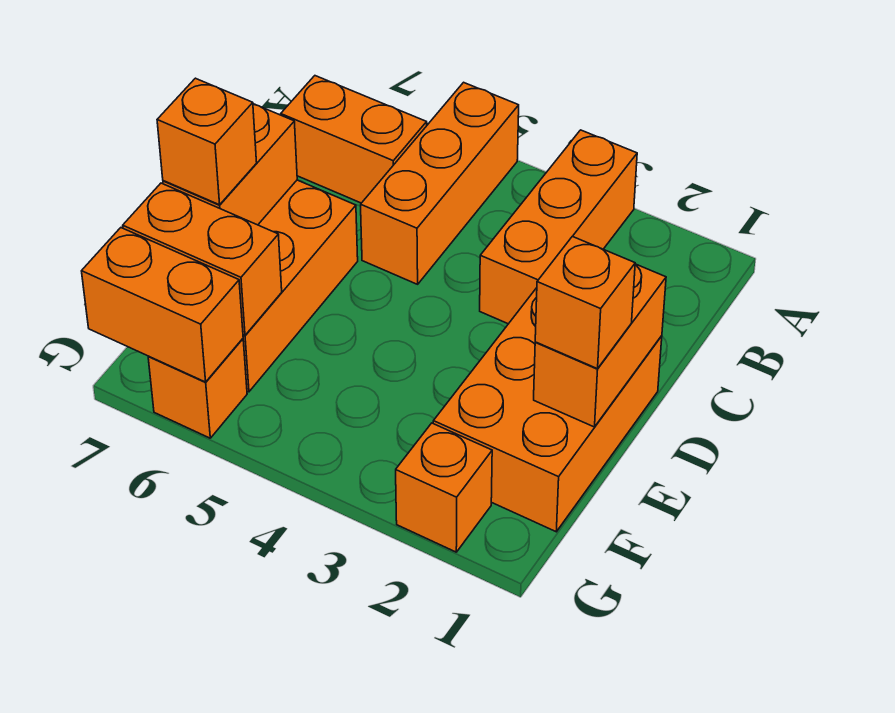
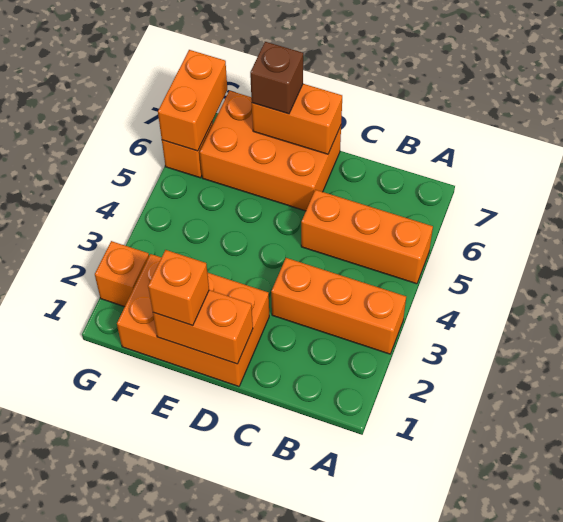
orange brick B6:B7 level 1 -> none
orange brick E7 level 3 -> brown brick E7 level 3
orange brick F6:F7 level 2 -> none

